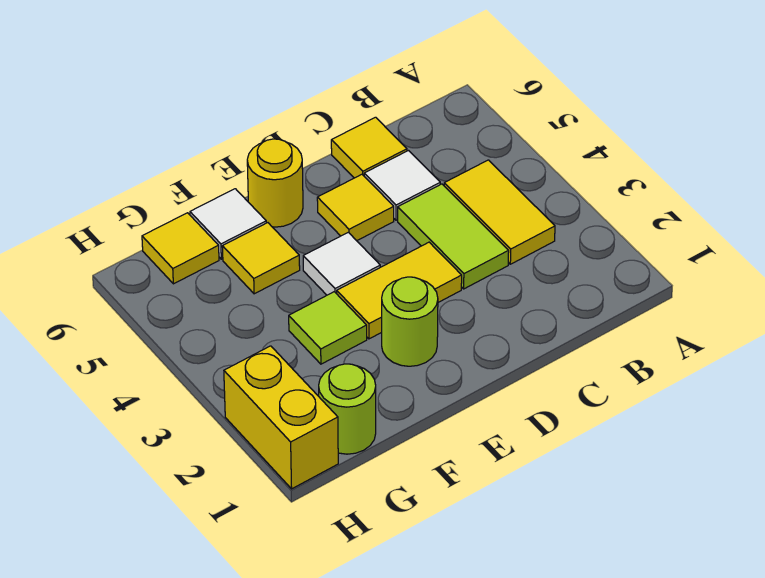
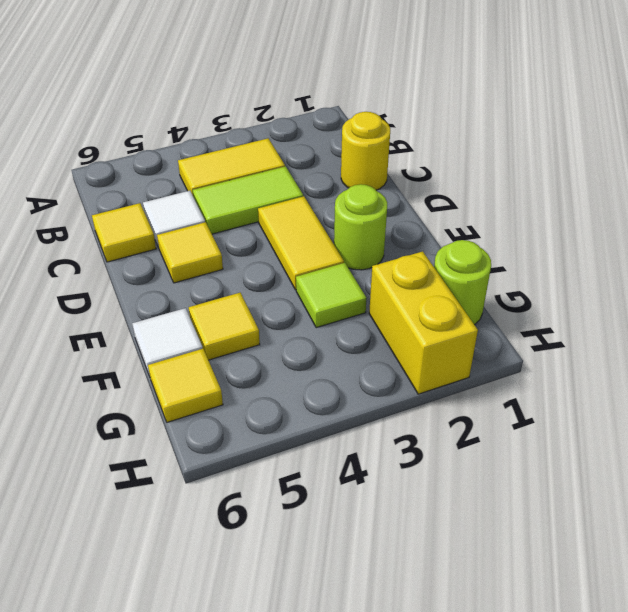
white tile E4 level 1 -> none
yellow round brick E6 level 1 -> yellow round brick C1 level 1
yellow brick H1:H2 level 1 -> yellow brick G2:H2 level 1

